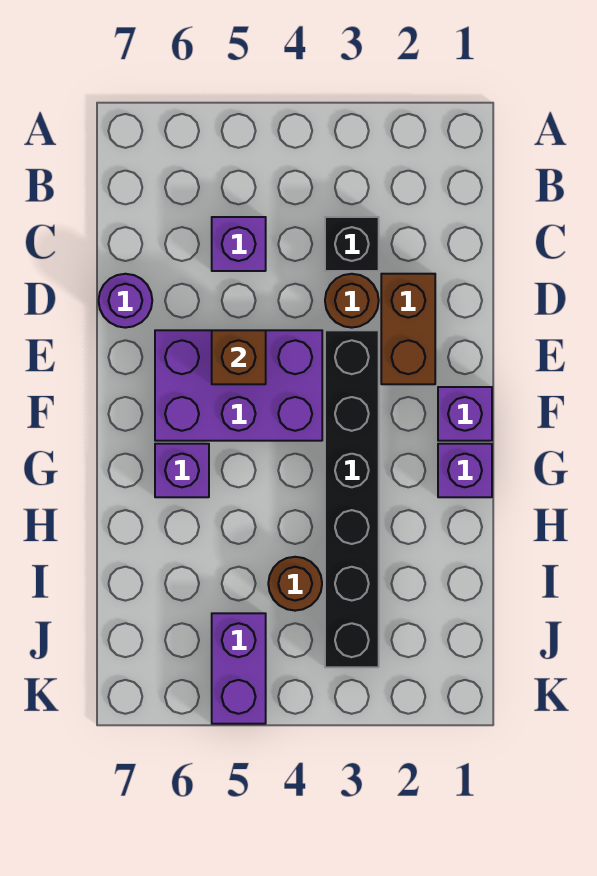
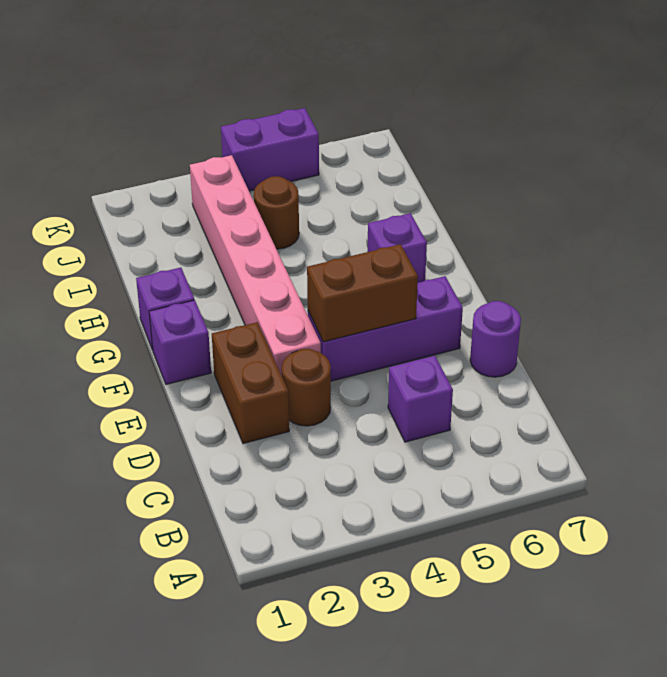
black brick C3 level 1 -> none
black brick E3:J3 level 1 -> pink brick E3:J3 level 1
purple brick E4:F6 level 1 -> purple brick E4:E6 level 1
brown brick E5 level 2 -> brown brick E4:E5 level 2
purple brick J5:K5 level 1 -> purple brick K4:K5 level 1

